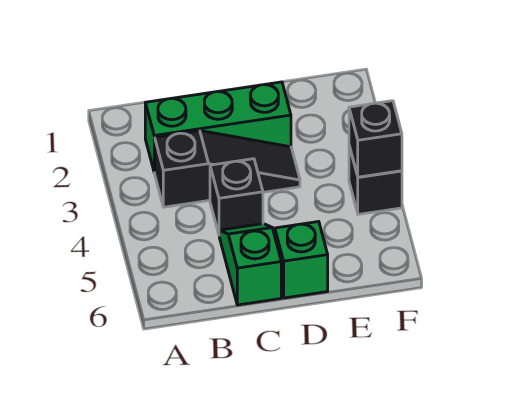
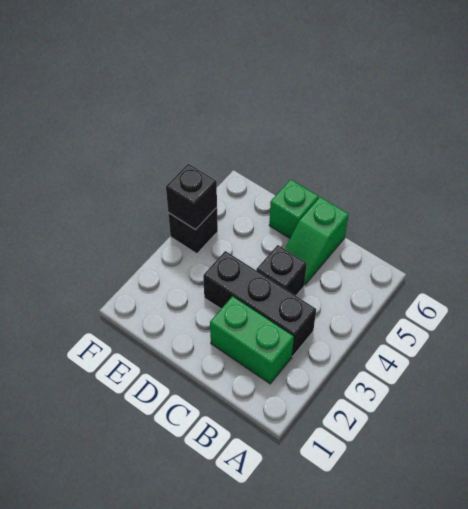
green brick B2:D2 level 1 -> green brick B2:C2 level 1
black slope B3:D3 level 1 top B -> black brick B3:D3 level 1

